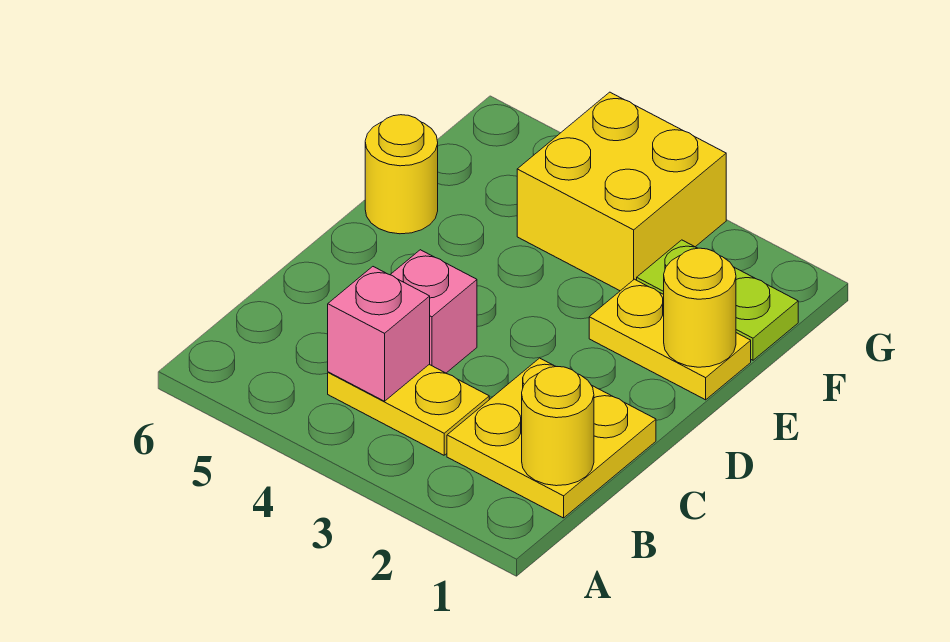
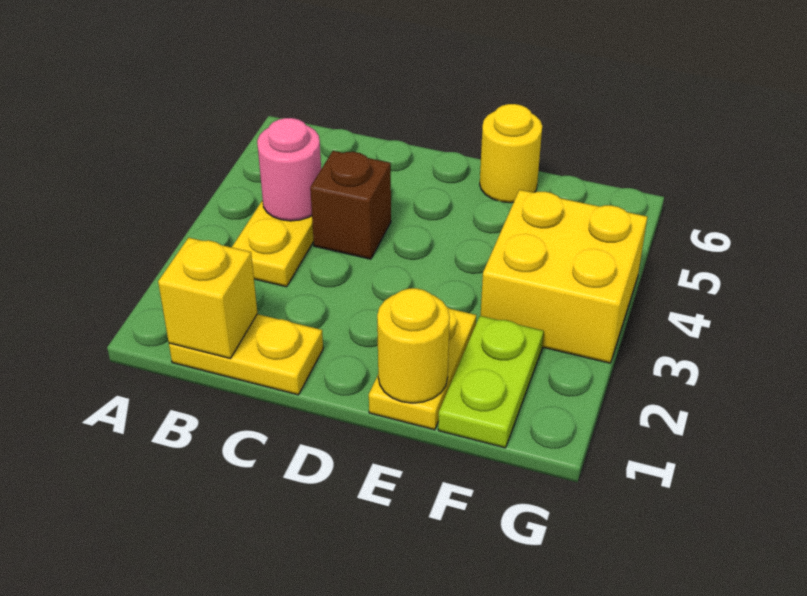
yellow plate B1:C2 level 1 -> yellow plate B1:C1 level 1
yellow round brick B1 level 2 -> yellow brick B1 level 2
pink brick B4 level 2 -> pink round brick B4 level 2
pink brick C4 level 1 -> brown brick C4 level 1

